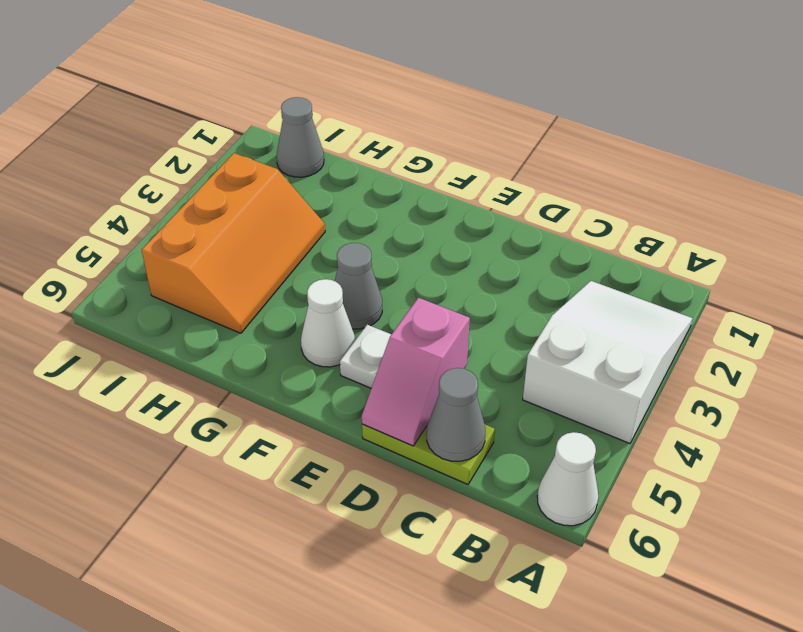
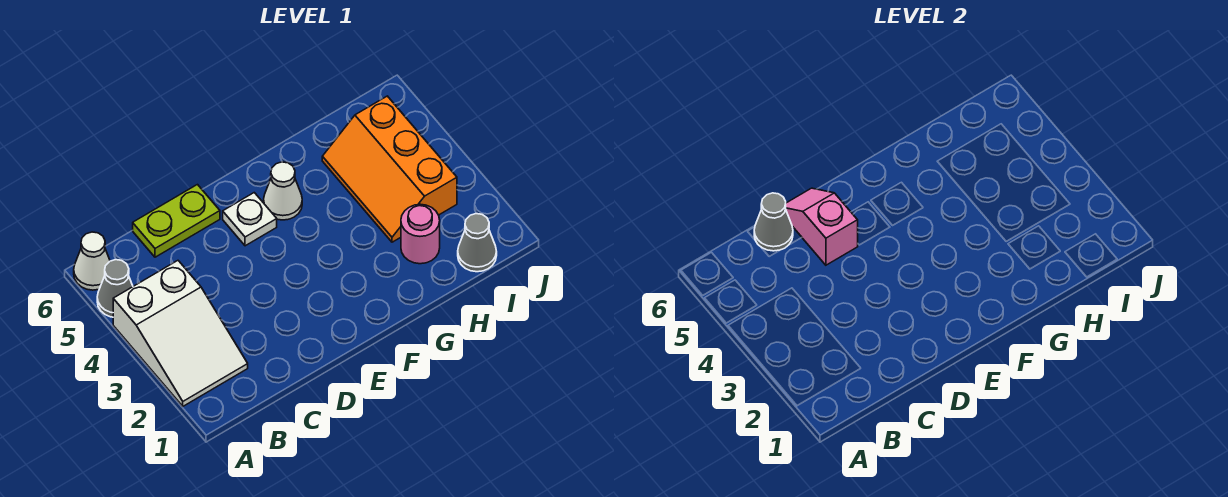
grey cone F4 level 1 -> grey cone A5 level 1
none -> pink round brick H2 level 1

